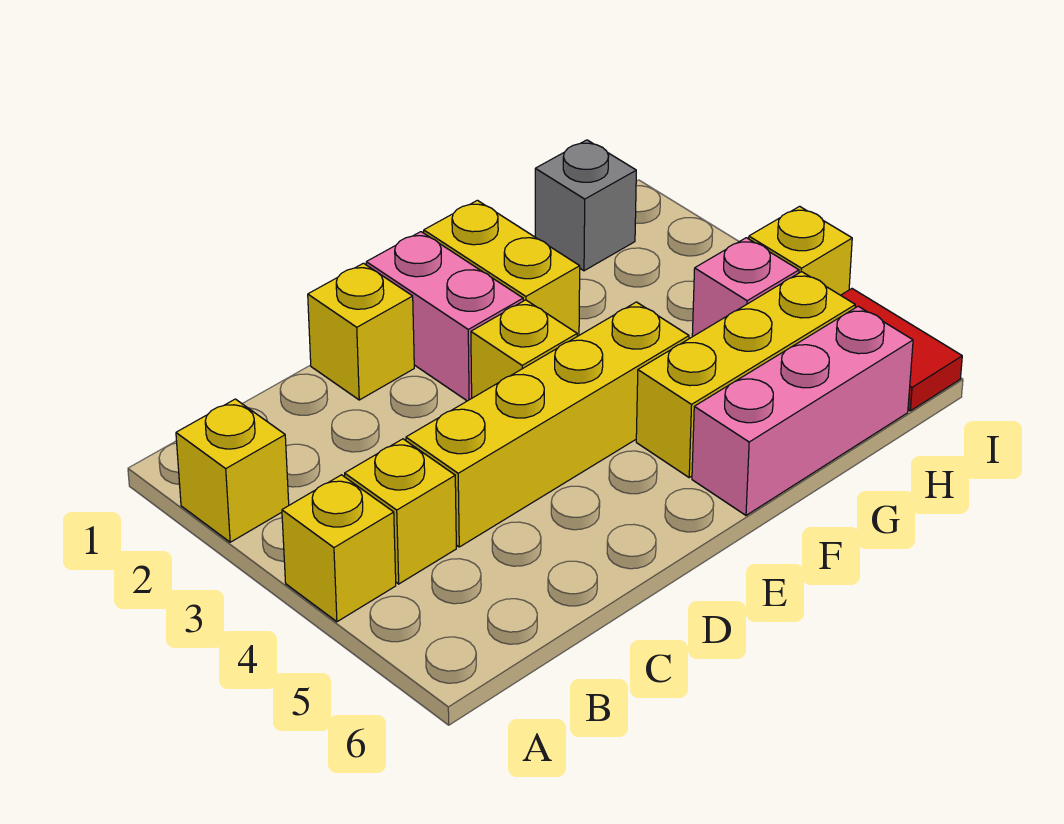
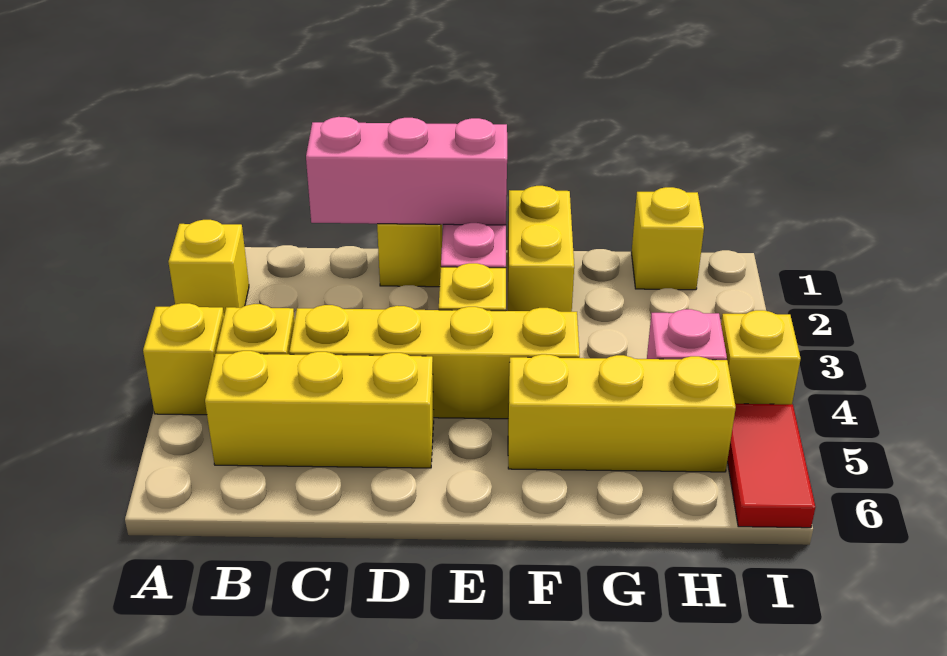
none -> yellow brick B5:D5 level 1
pink brick F6:H6 level 1 -> pink brick C1:E1 level 2
grey brick H1 level 1 -> yellow brick H1 level 1

